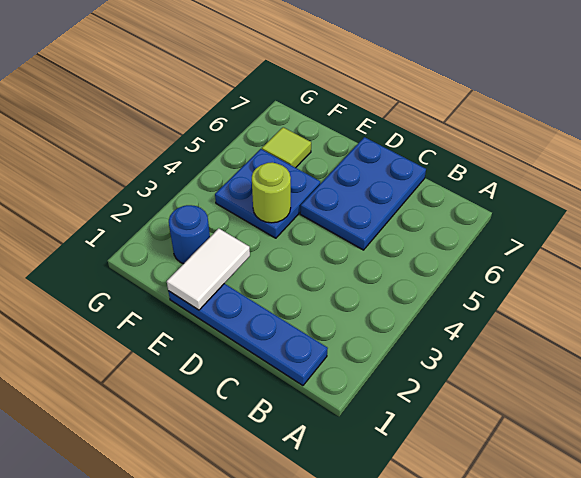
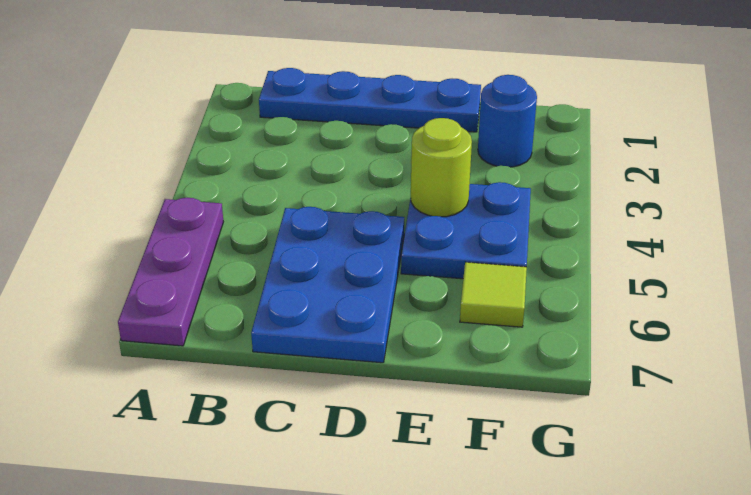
none -> purple plate A5:A7 level 1
white tile E1:E2 level 2 -> none

